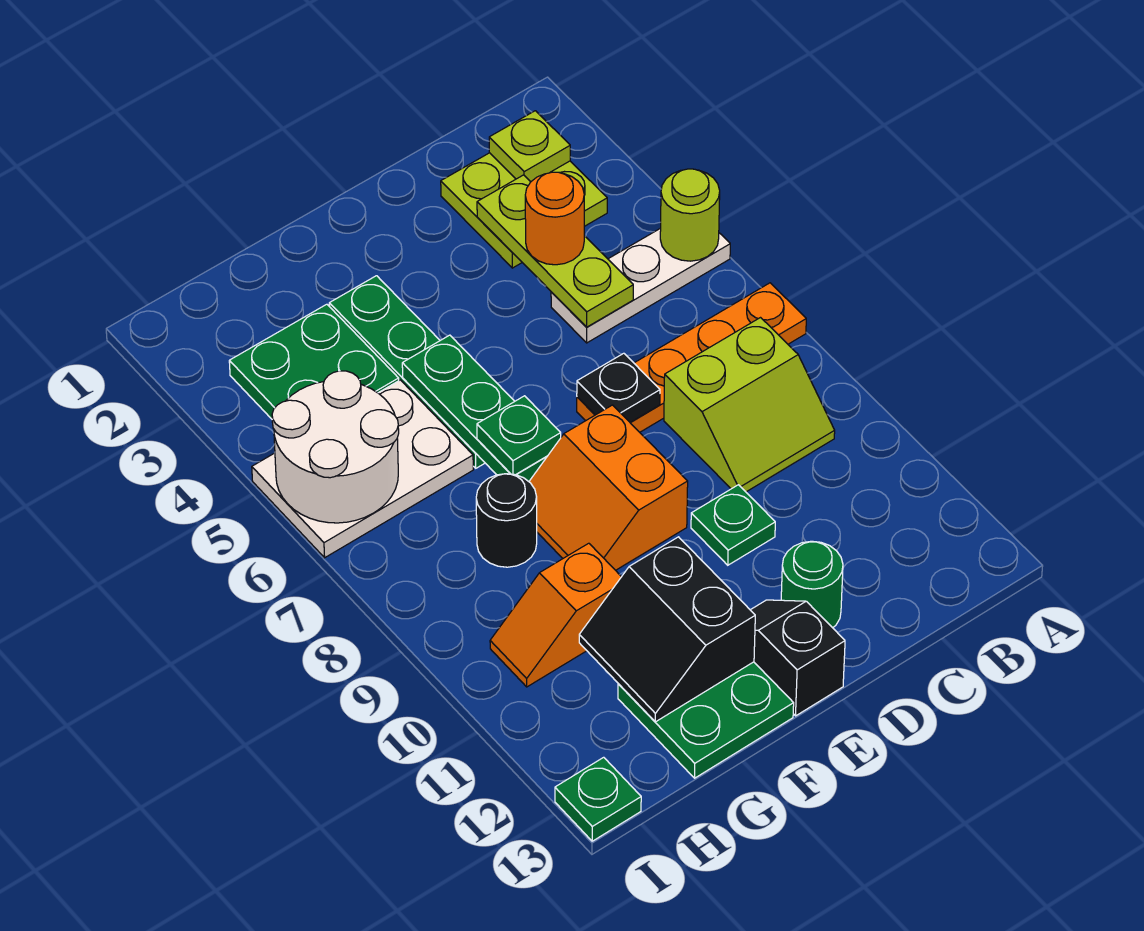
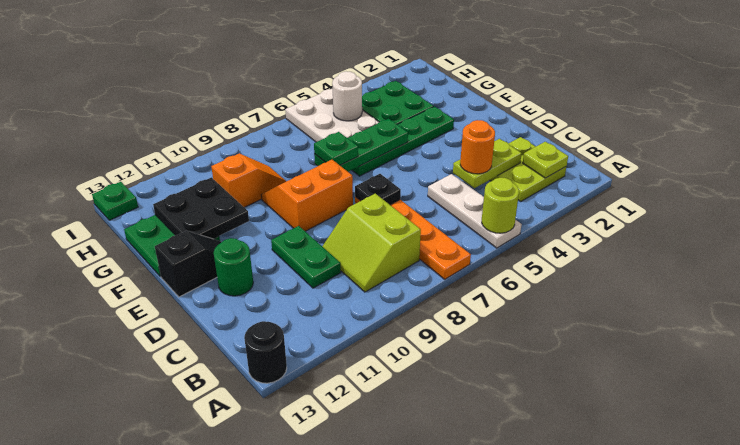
lime plate C3:C5 level 2 -> lime plate C3:C4 level 2
green plate D10 level 1 -> green plate C10:D10 level 1
black slope F11:G12 level 2 top F -> black plate F11:G12 level 2
black round brick G8 level 1 -> black round brick A13 level 1
orange slope G10:H10 level 1 top G -> orange slope G9:G10 level 1 top 10
white round brick H5:I6 level 2 -> white round brick H5 level 2

